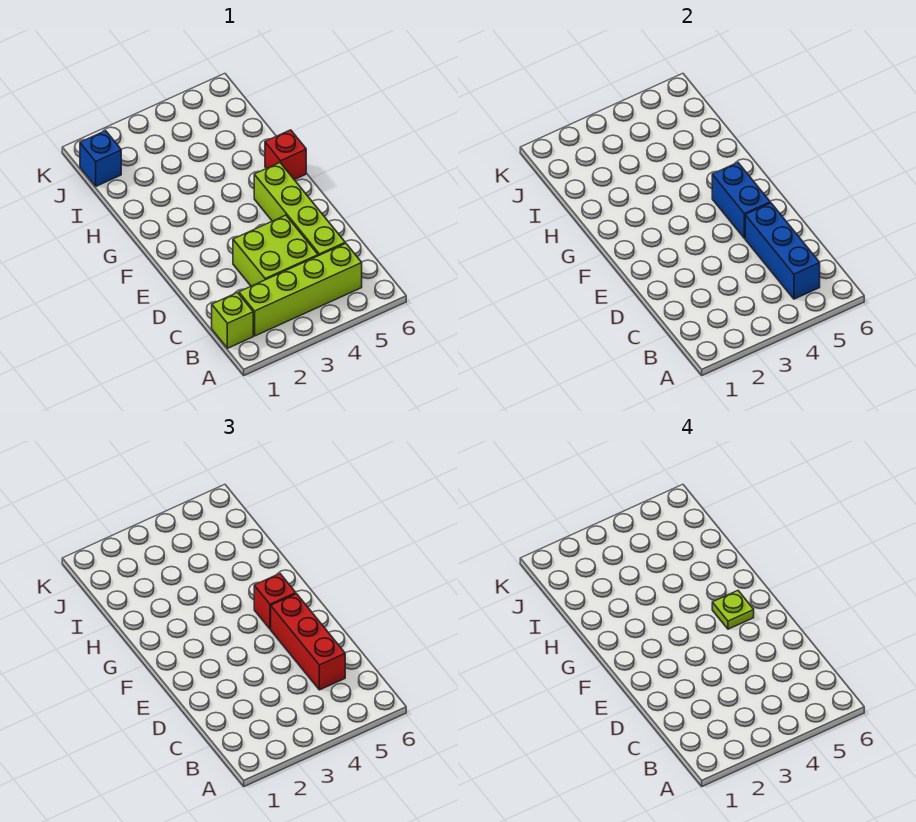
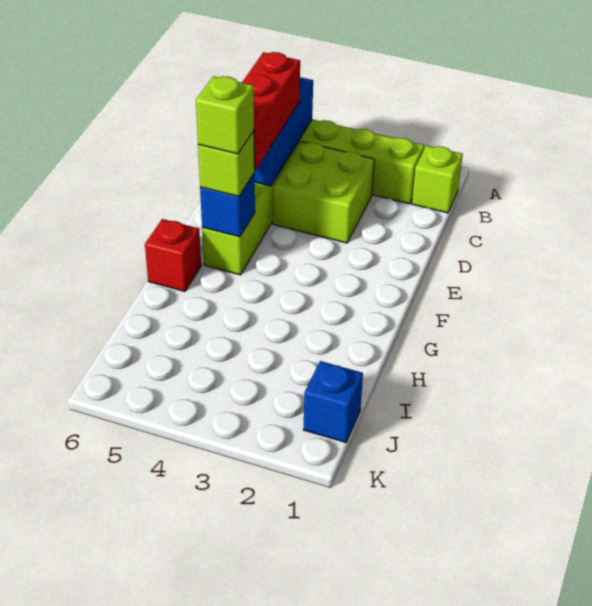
blue brick E5:F5 level 2 -> blue brick F5 level 2
red brick F5 level 3 -> lime brick F5 level 3
lime plate F5 level 4 -> lime brick F5 level 4

